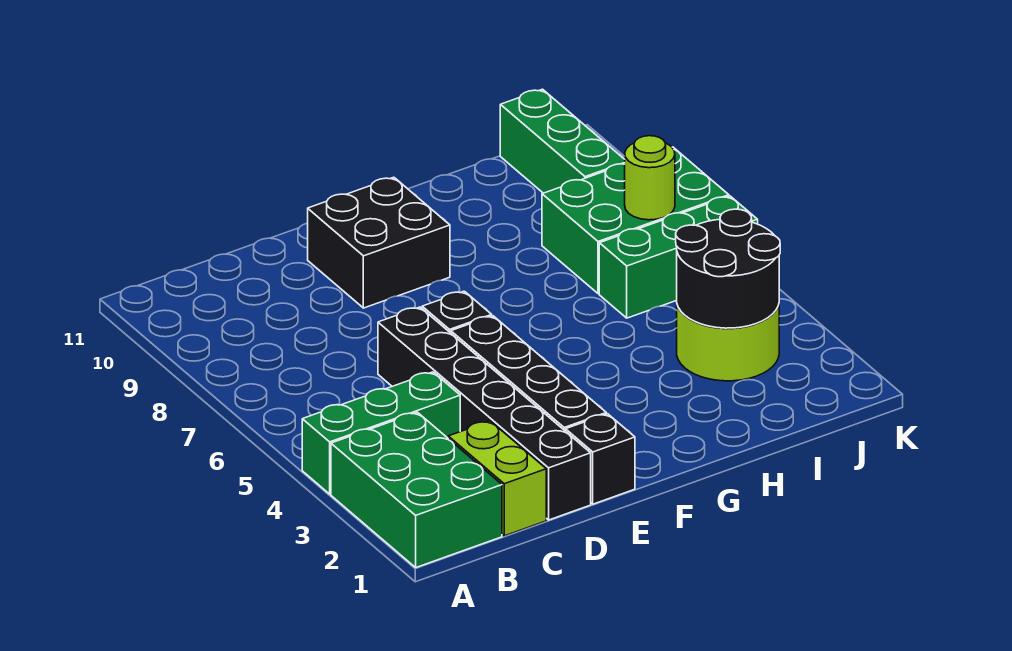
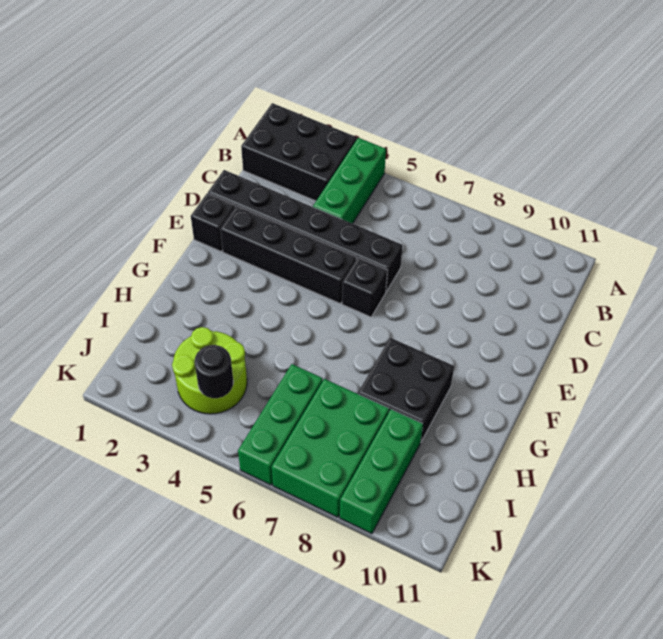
green brick A1:B3 level 1 -> black brick A1:B3 level 1
lime brick C1:C2 level 1 -> none
black brick E9:F10 level 1 -> black brick G8:H9 level 1
black round brick I3:J4 level 2 -> black round brick J4 level 2
lime round brick J7 level 2 -> none
green brick J9:J11 level 1 -> green brick I9:K9 level 1

